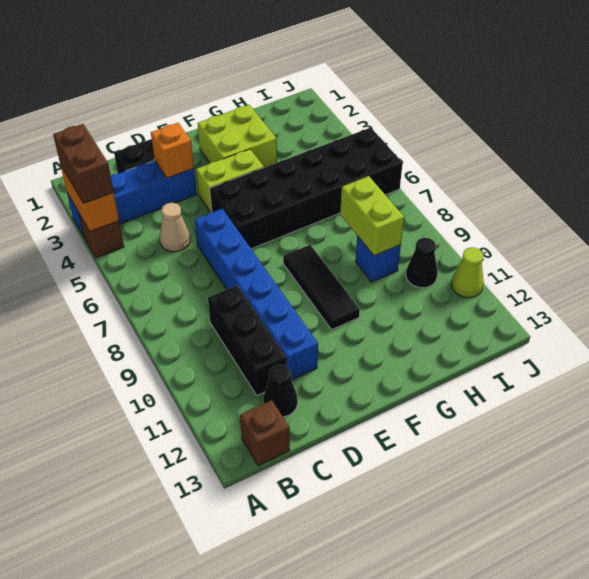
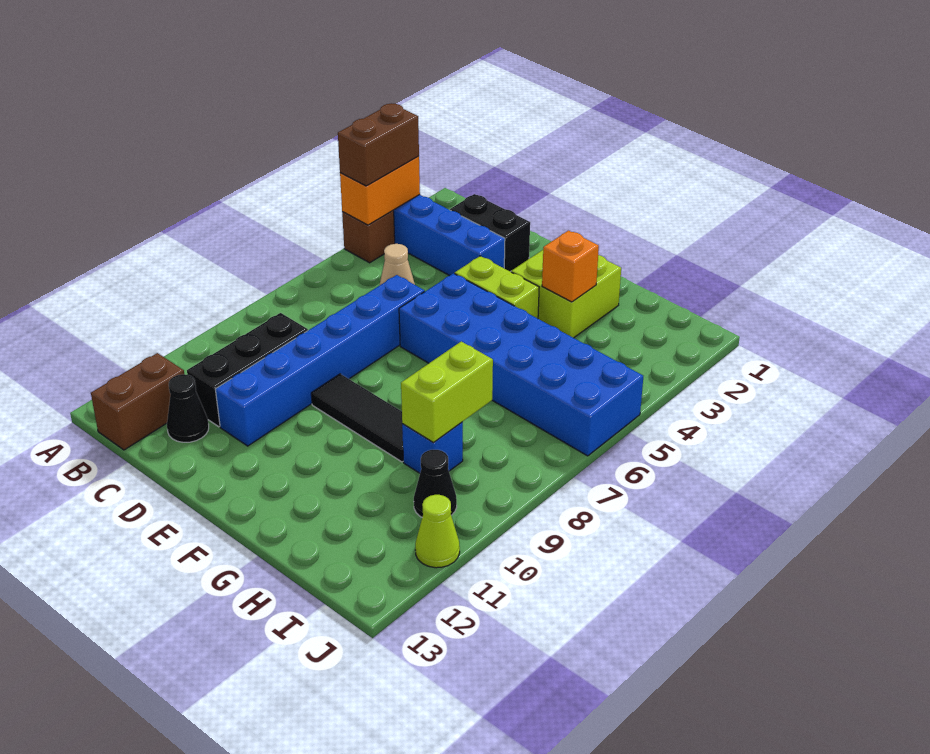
brown brick B13 level 1 -> brown brick B12:B13 level 1
orange brick D3 level 2 -> orange brick G3 level 2
black brick E5:J6 level 1 -> blue brick E5:J6 level 1
black tile F8:F10 level 1 -> black tile E9:G9 level 1

